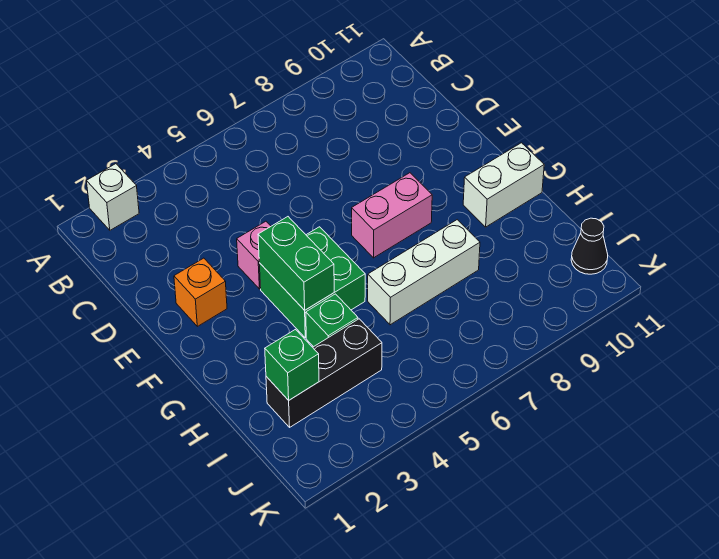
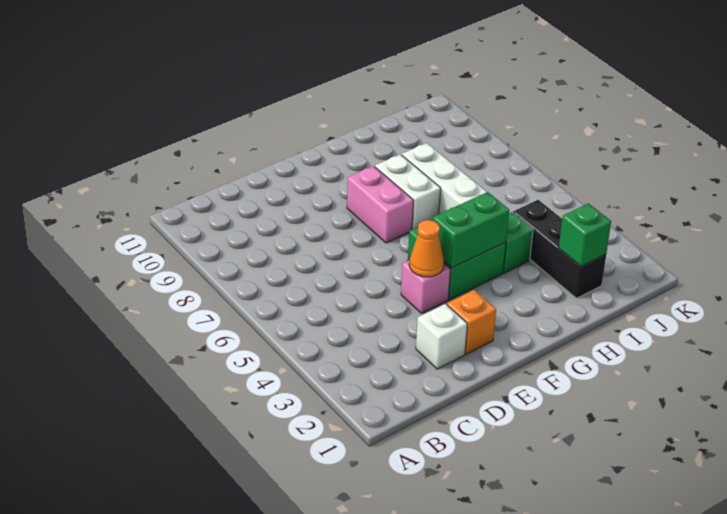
white brick A2 level 1 -> white brick D2 level 1
none -> orange cone E4 level 2
white brick G10:G11 level 1 -> white brick G7:G8 level 1
black cone J11 level 1 -> none

